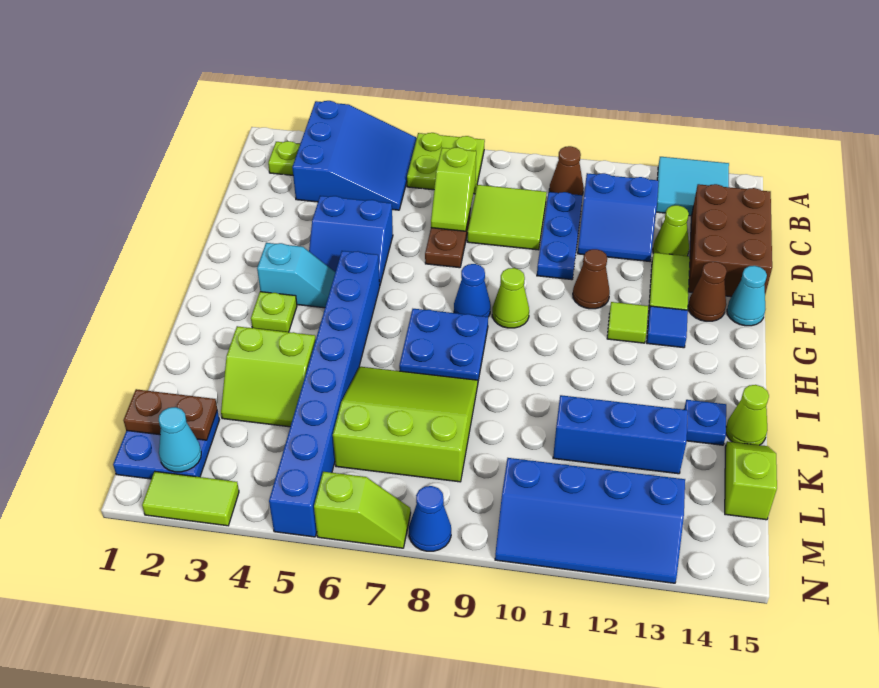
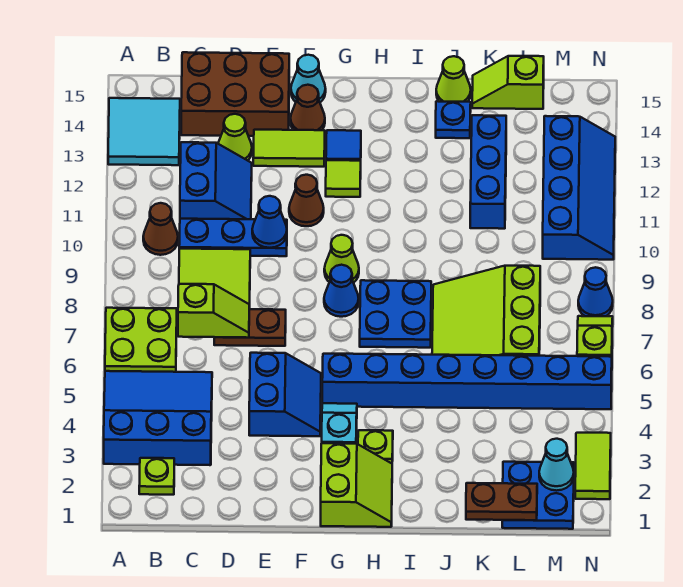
none -> blue cone E10 level 2
lime slope J3:K4 level 1 top J -> lime slope G1:H2 level 1 top G
brown plate L1:L2 level 2 -> brown plate K1:L1 level 2

